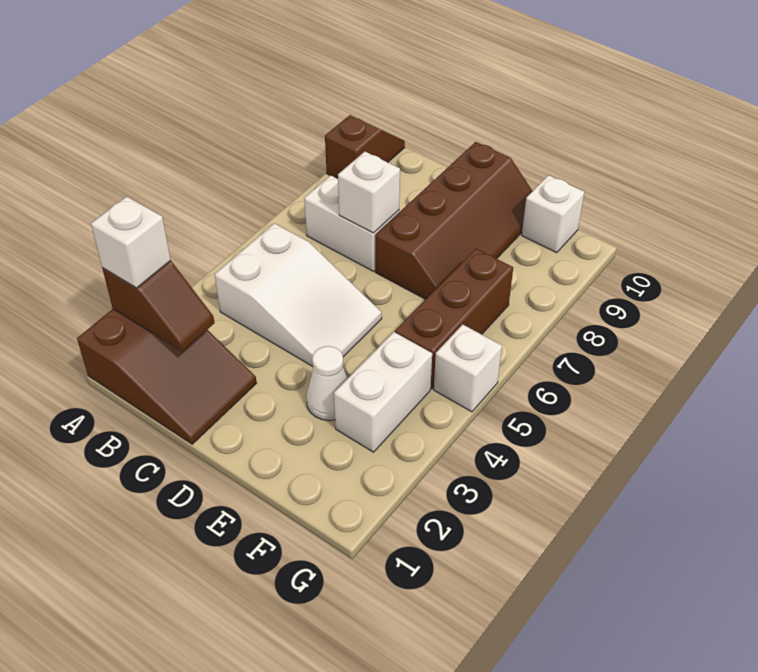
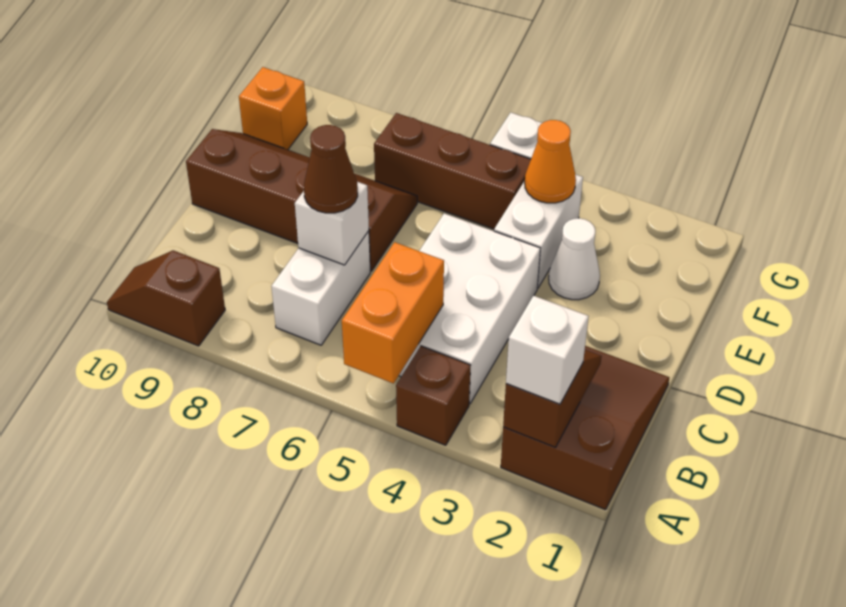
none -> brown brick A4 level 1
none -> orange brick A5:B5 level 2
white slope B4:D5 level 1 top B -> white brick B4:D5 level 1
none -> brown cone C7 level 3
white brick F3:F4 level 1 -> white brick E4:F4 level 1
none -> orange cone F4 level 2
white brick F10 level 1 -> orange brick F10 level 1

